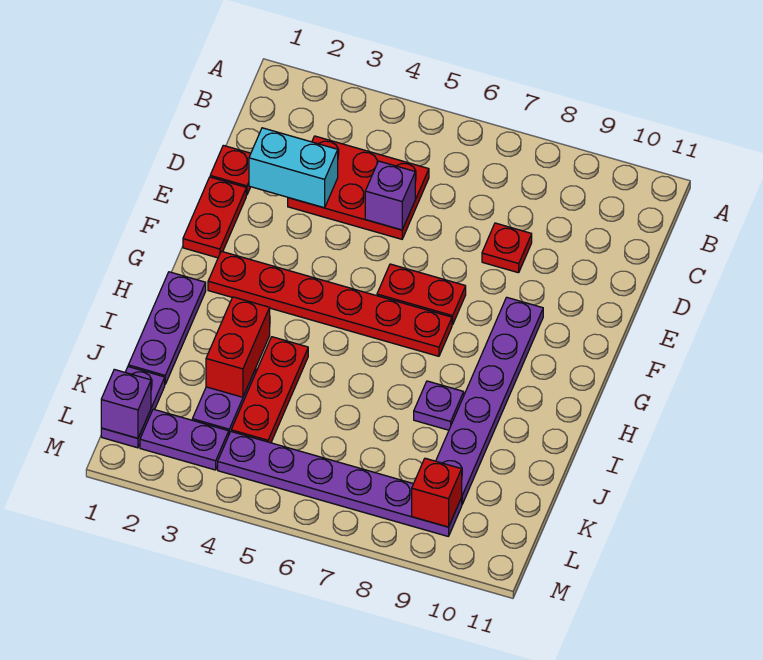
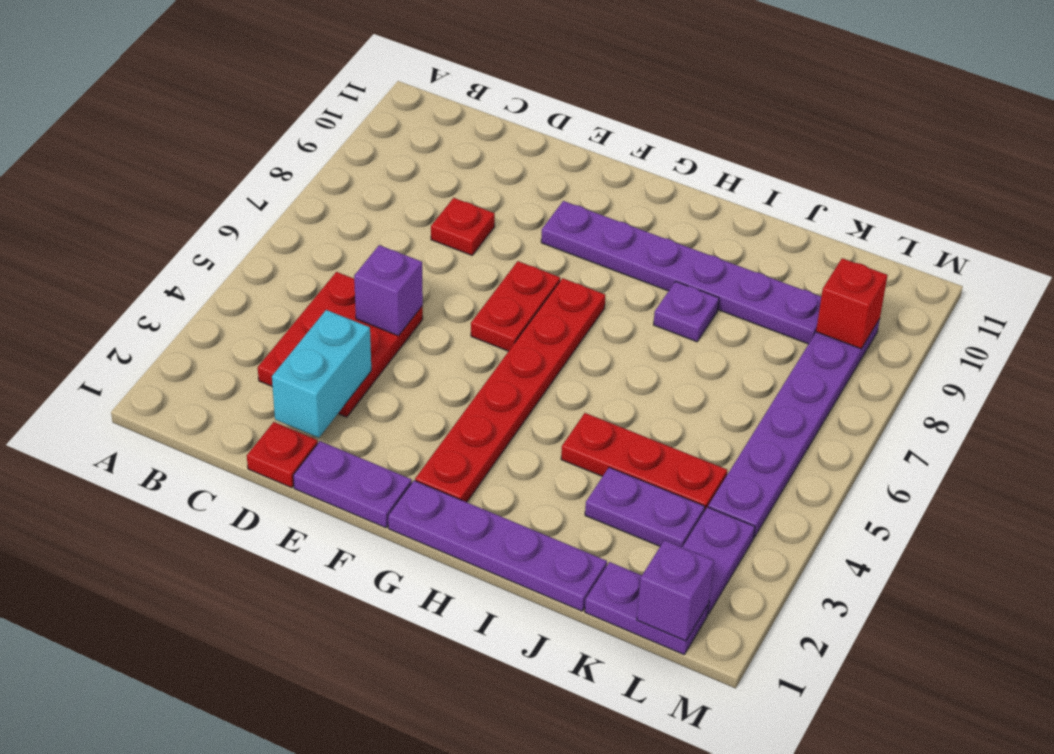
red plate E1:F1 level 1 -> purple plate E1:F1 level 1
purple plate H1:J1 level 1 -> purple plate G1:J1 level 1
red brick I3:J3 level 2 -> none

